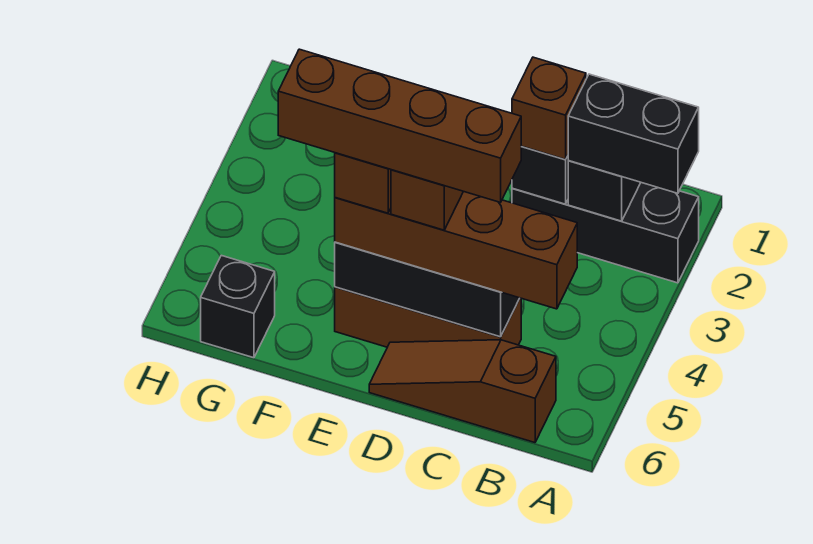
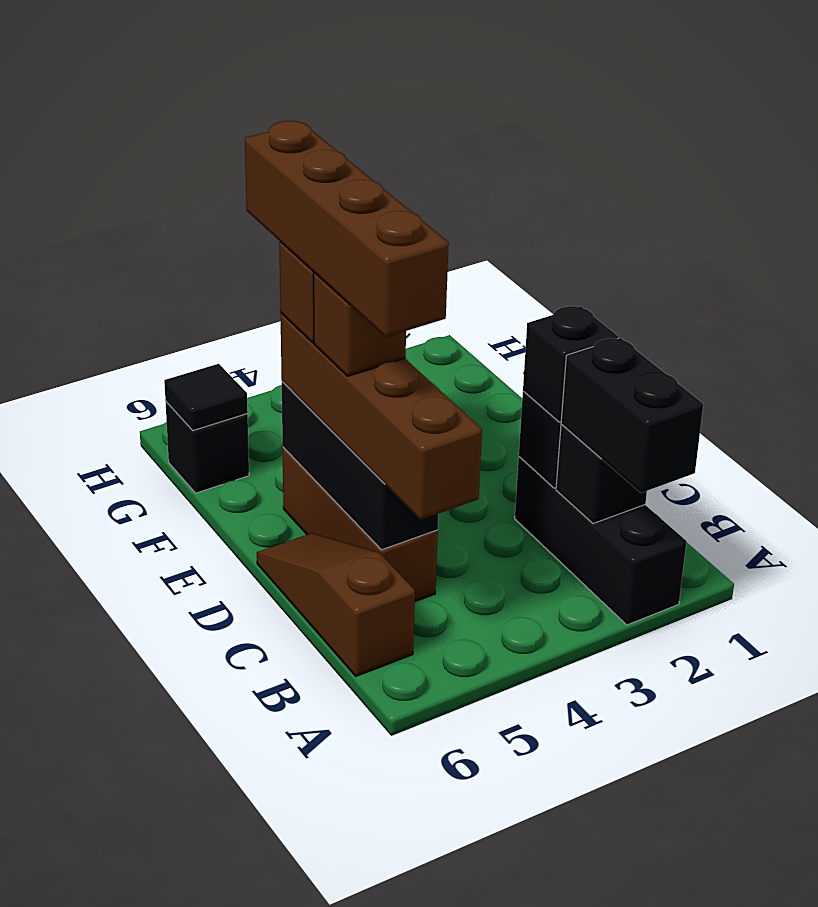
brown brick C2 level 3 -> black brick C2 level 3
none -> black tile G6 level 2

